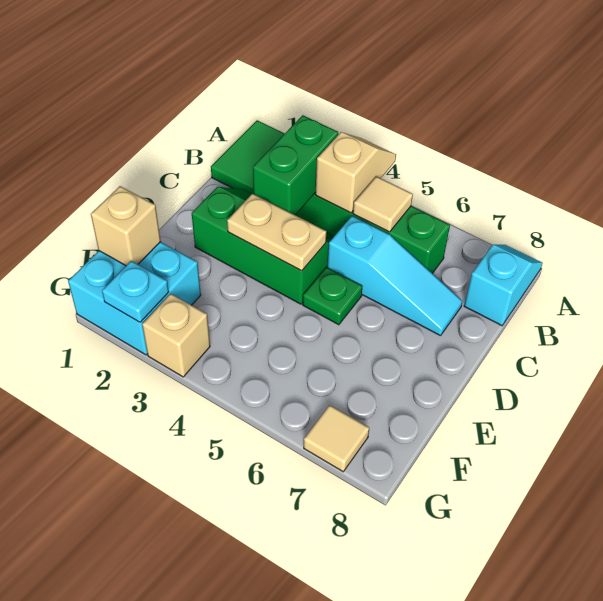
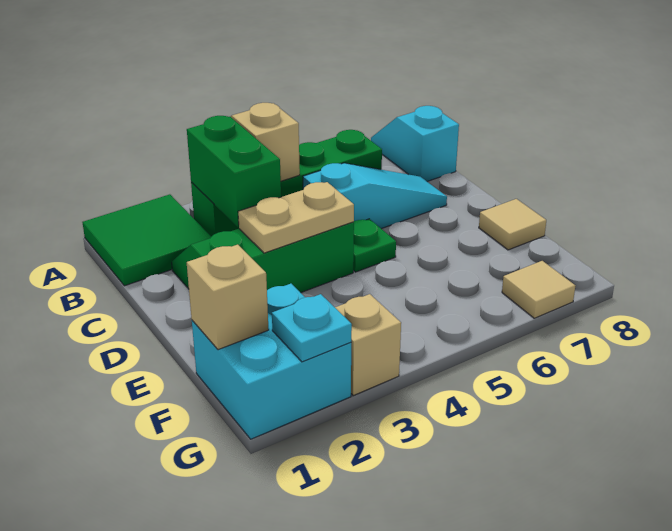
tan tile B5 level 2 -> tan tile E8 level 1

